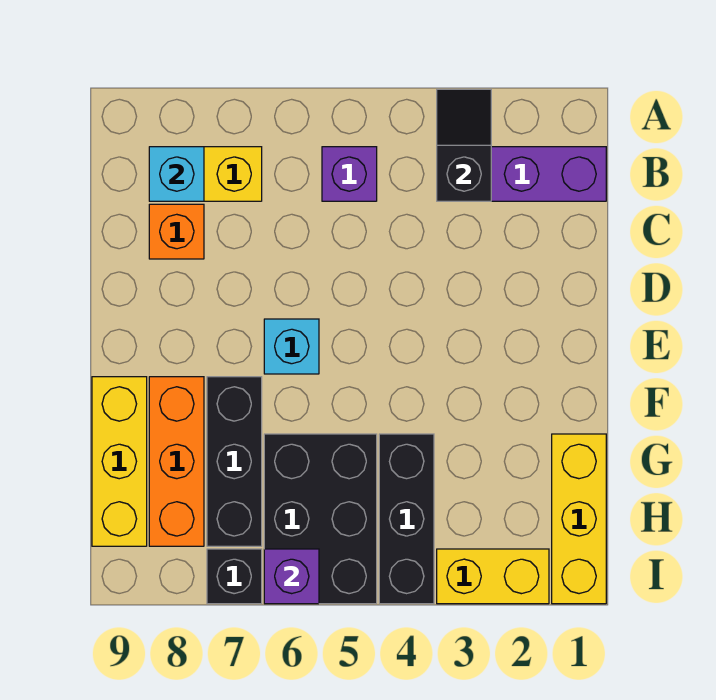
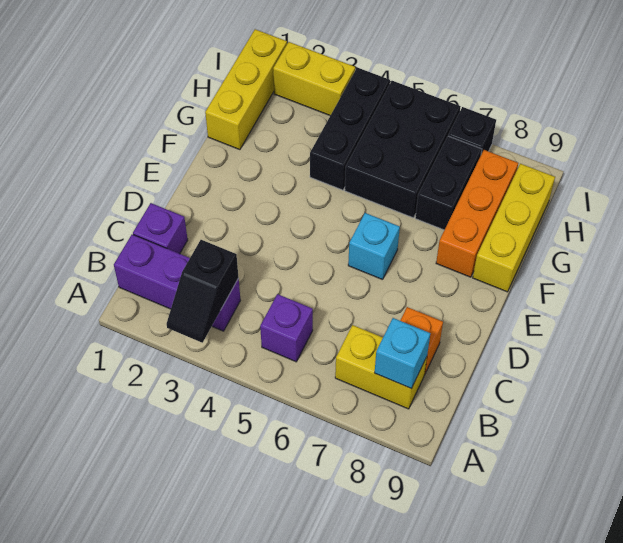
black brick F7:H7 level 1 -> black brick G7:H7 level 1
purple brick I6 level 2 -> purple brick C1 level 1

